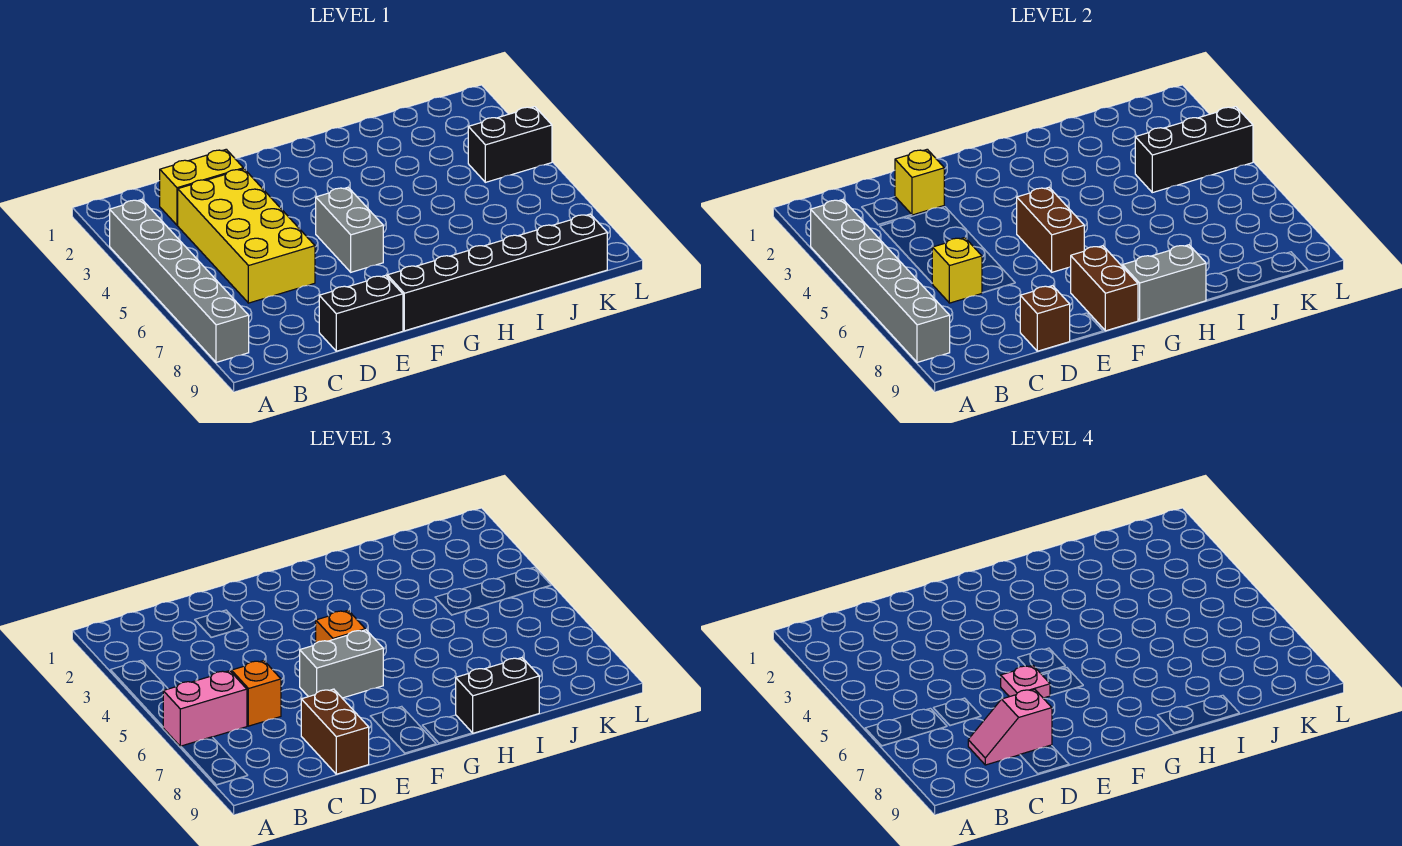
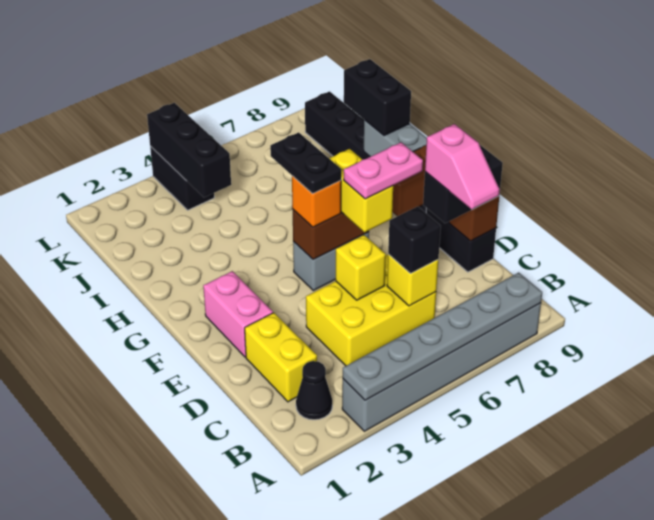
grey brick A3:A8 level 2 -> grey plate A3:A8 level 2
pink brick A6:B6 level 3 -> pink brick E2:F2 level 1
none -> black cone B2 level 1
yellow brick C3:D6 level 1 -> yellow brick C4:D6 level 1
orange brick C6 level 3 -> black brick C6 level 3
yellow brick D2 level 2 -> yellow brick D5 level 2
brown brick D8:D9 level 3 -> black brick D8:D9 level 3
grey brick E6:F6 level 3 -> yellow brick E6:F6 level 3
pink plate E6 level 4 -> pink plate E6:E7 level 4
none -> black plate F5:G5 level 4

